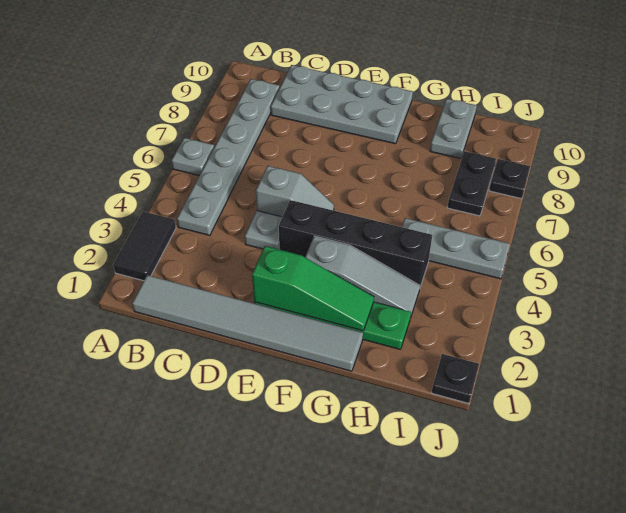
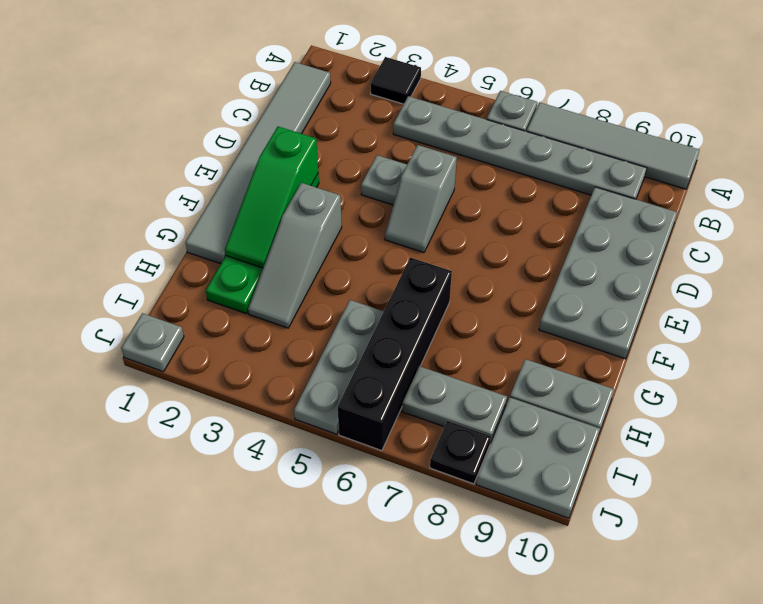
black tile A2:A3 level 1 -> black tile A3 level 1
none -> grey tile A7:A10 level 1
black brick E4:H4 level 1 -> black brick G6:J6 level 1
black plate I7:I8 level 1 -> grey plate I7:I8 level 1
none -> grey plate I9:J10 level 1
black plate J1 level 1 -> grey plate J1 level 1

